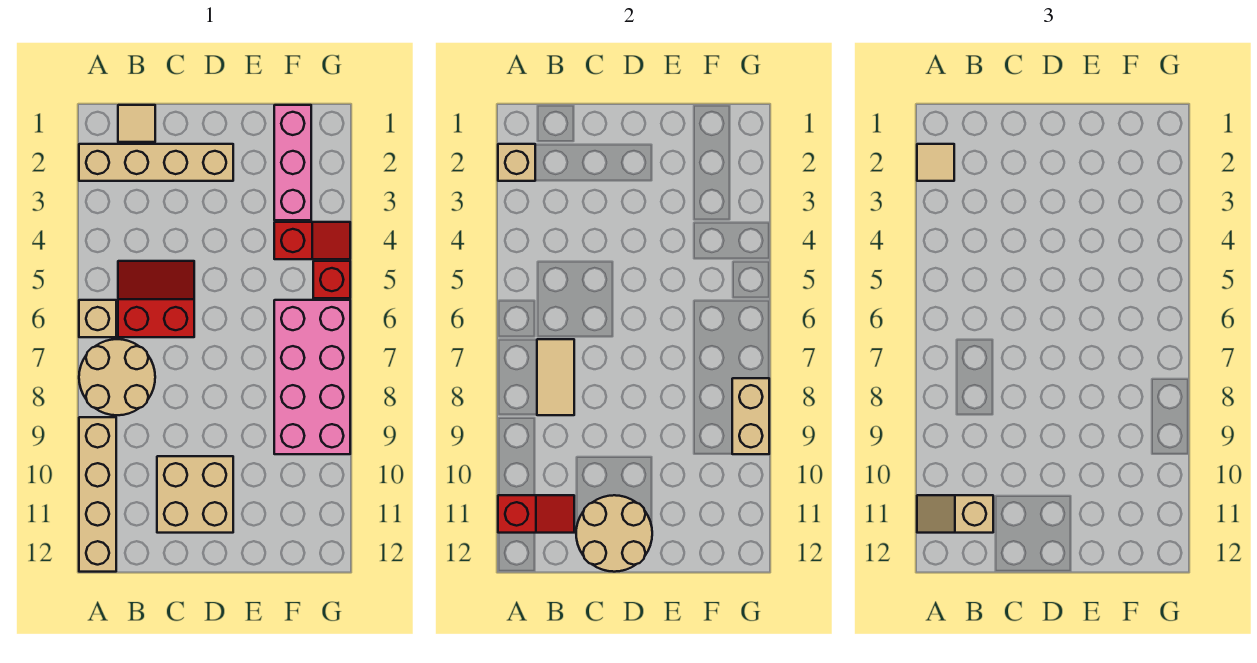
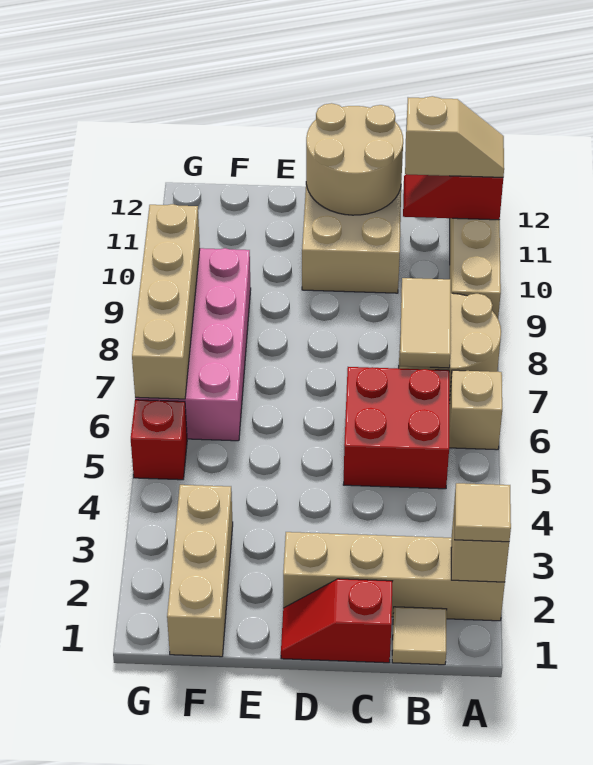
red slope B5:C6 level 1 top 6 -> red brick B5:C6 level 1
pink brick F1:F3 level 1 -> tan brick F1:F3 level 1
red slope F4:G4 level 1 top F -> red slope C1:D1 level 1 top C
tan brick G8:G9 level 2 -> tan brick G6:G9 level 2

